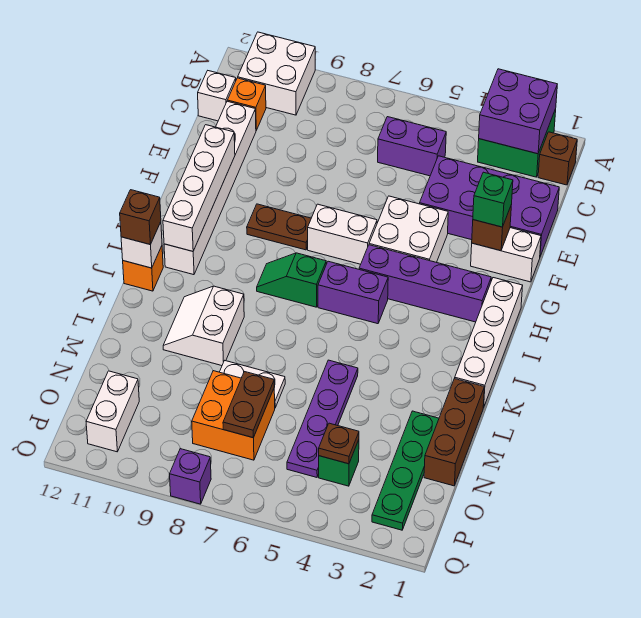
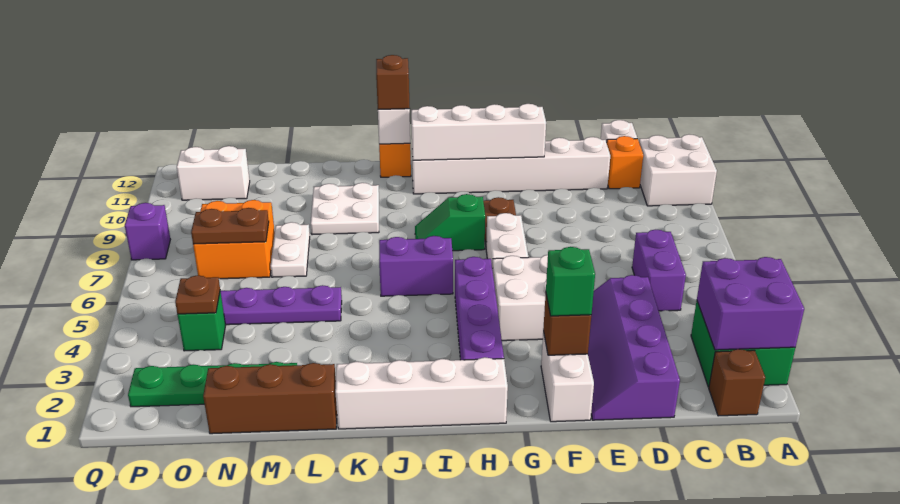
purple brick D1:E4 level 1 -> purple slope D1:E4 level 1 top D
purple brick I5:I6 level 1 -> purple brick I6:J6 level 1
green slope I7:I8 level 1 top 7 -> green slope H8:I8 level 1 top H
white slope K9:L10 level 1 top 9 -> white plate K9:L10 level 1

